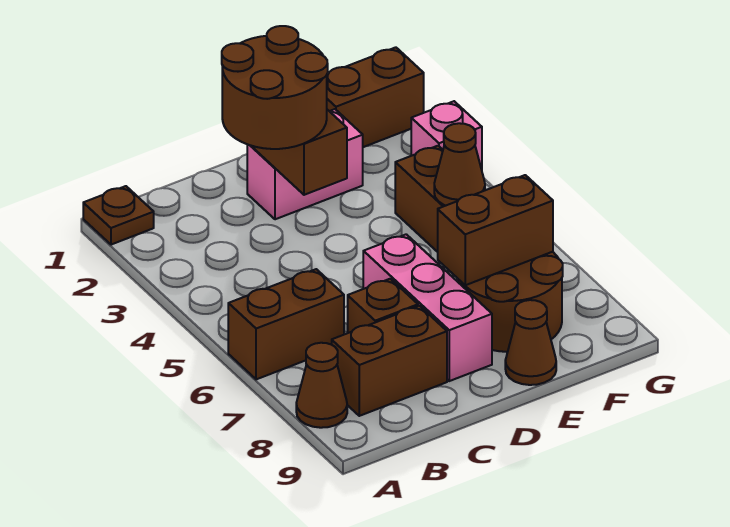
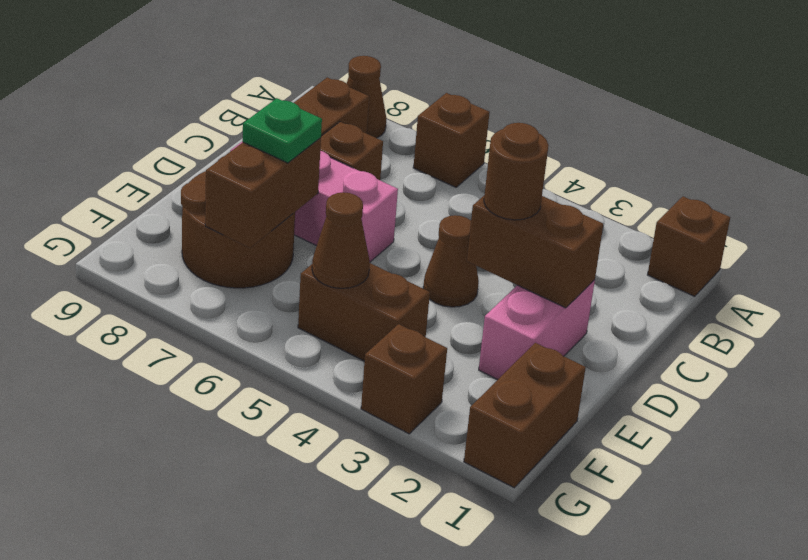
brown plate A1 level 1 -> brown brick A1 level 1
brown brick A6:B6 level 1 -> brown brick A6 level 1
brown round brick C2:D3 level 3 -> brown round brick D3 level 3
none -> green plate E7 level 3
brown cone E9 level 1 -> brown cone D4 level 1
pink brick G3 level 1 -> brown brick G3 level 1

